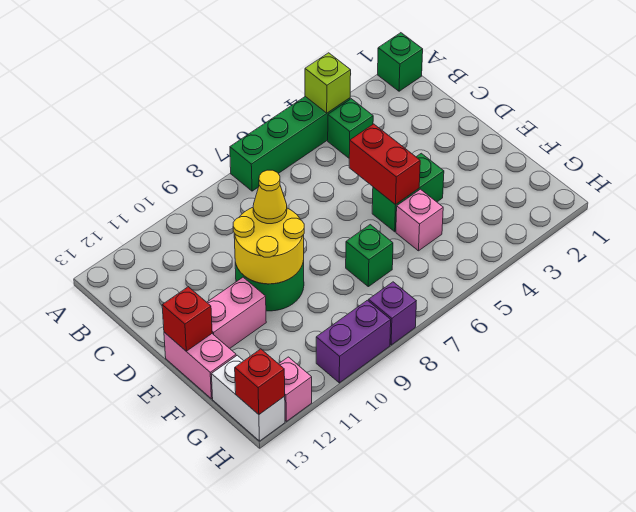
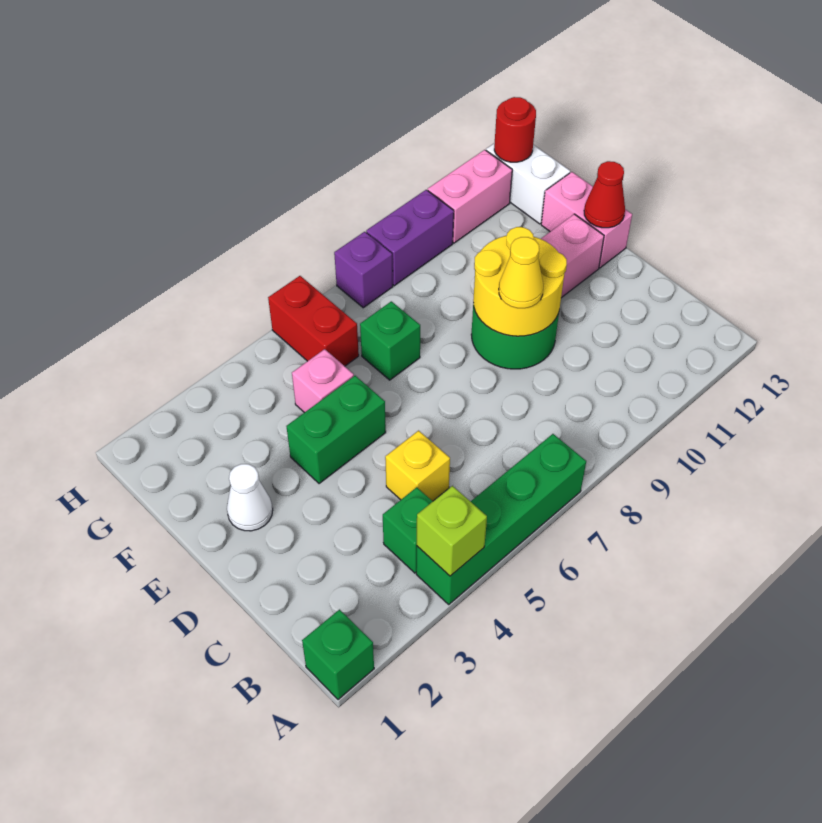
none -> yellow brick C5 level 1
red brick D5:E5 level 2 -> red brick G6:H6 level 1
none -> white cone E2 level 1
red brick E13 level 2 -> red cone E13 level 2
pink brick H12 level 1 -> pink brick H11:H12 level 1
red brick H13 level 2 -> red round brick H13 level 2

